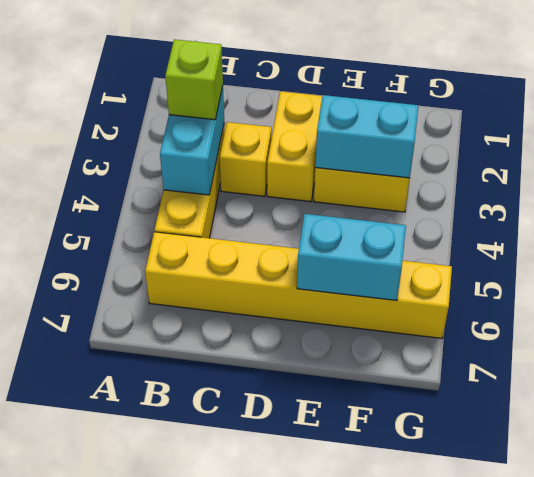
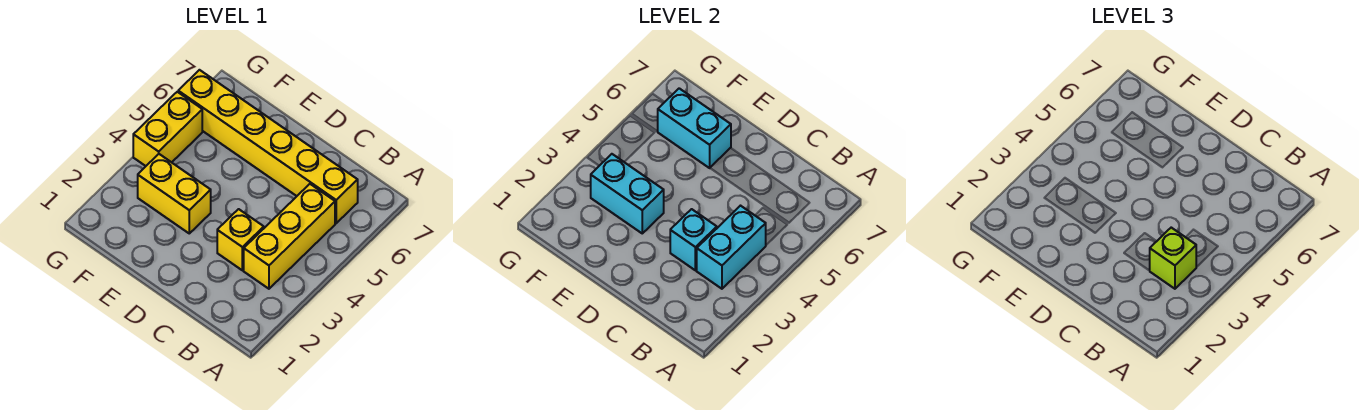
none -> cyan brick C3 level 2
yellow brick D2:D3 level 1 -> yellow brick G4:G5 level 1

